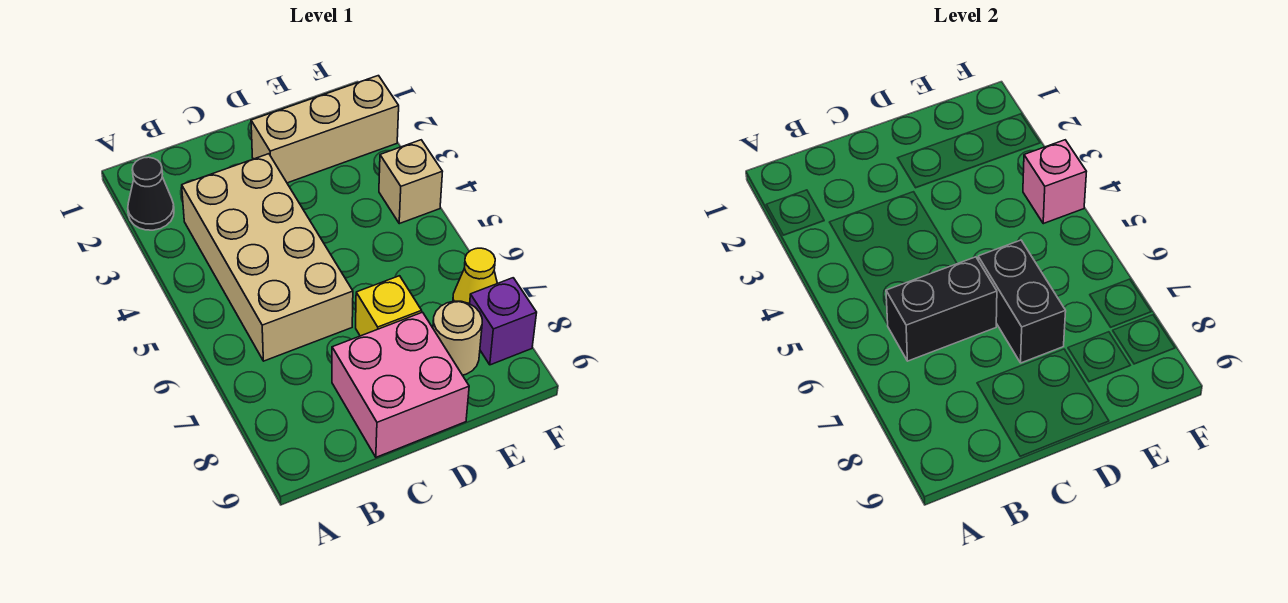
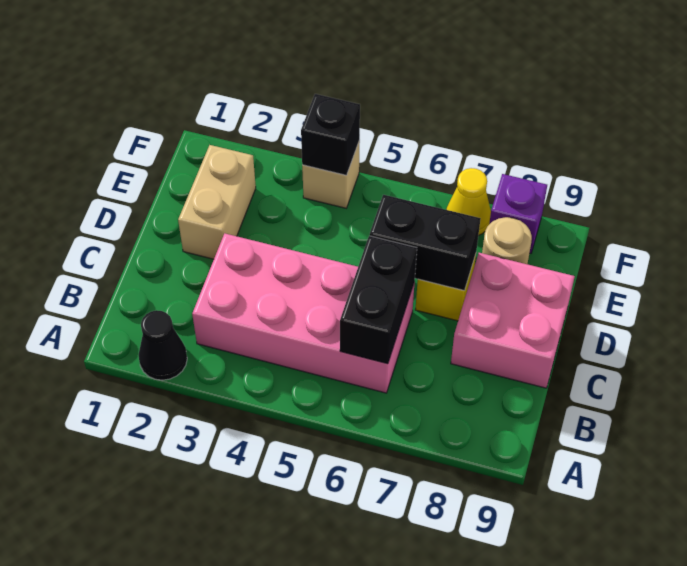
tan brick B3:C6 level 1 -> pink brick B3:C6 level 1
tan brick D2:F2 level 1 -> tan brick D2:E2 level 1
pink brick F4 level 2 -> black brick F4 level 2

